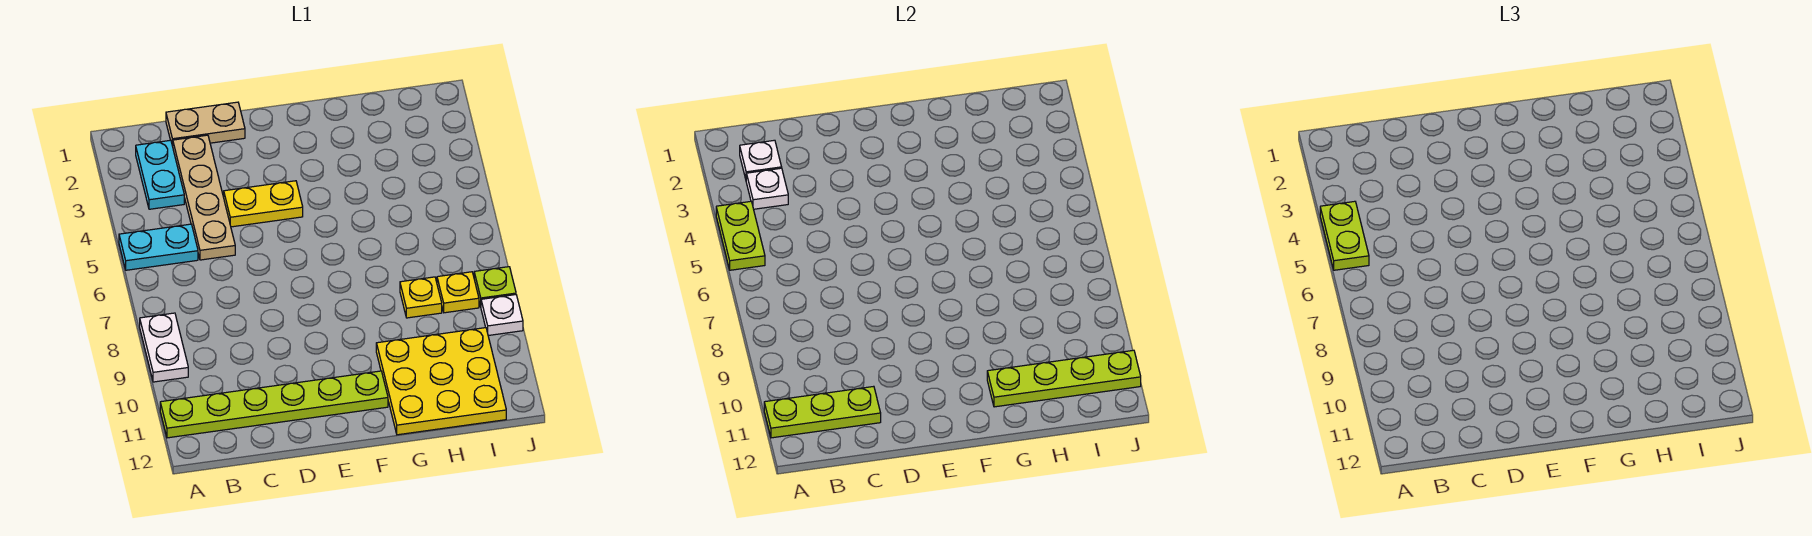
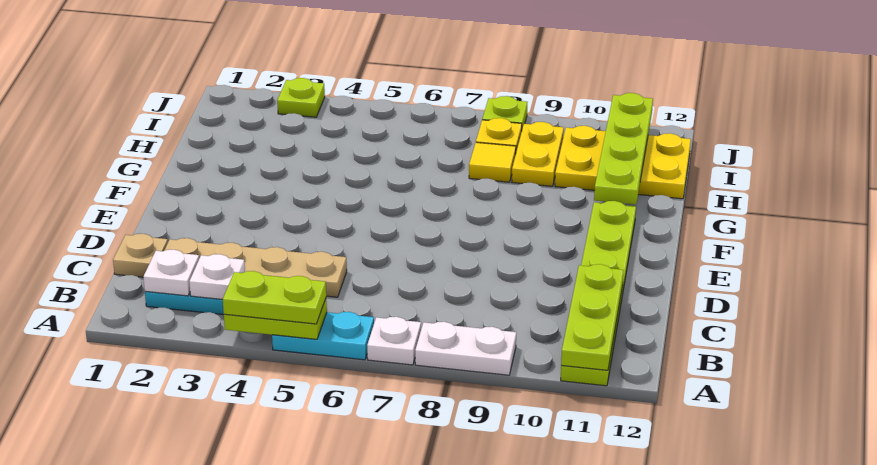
cyan plate A5:B5 level 1 -> cyan plate A5:A6 level 1
tan plate C1:D1 level 1 -> tan plate C1 level 1
yellow plate D4:E4 level 1 -> yellow plate H9:I9 level 1
yellow plate G10:I12 level 1 -> yellow plate H10:I12 level 1
yellow plate H8 level 1 -> yellow tile H8 level 1
none -> lime plate J3 level 1
white plate J9 level 1 -> white plate A7 level 1

